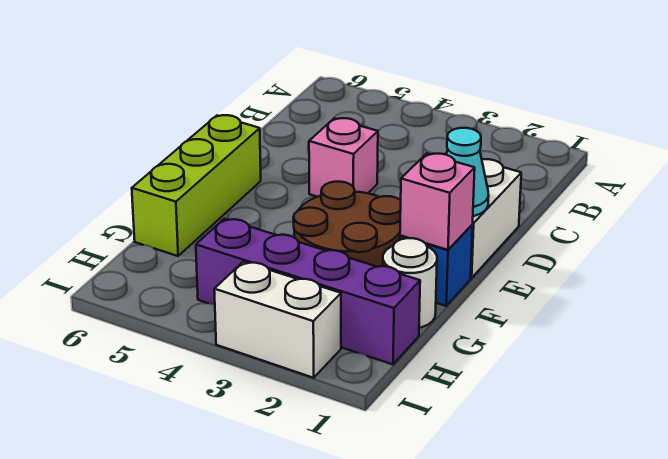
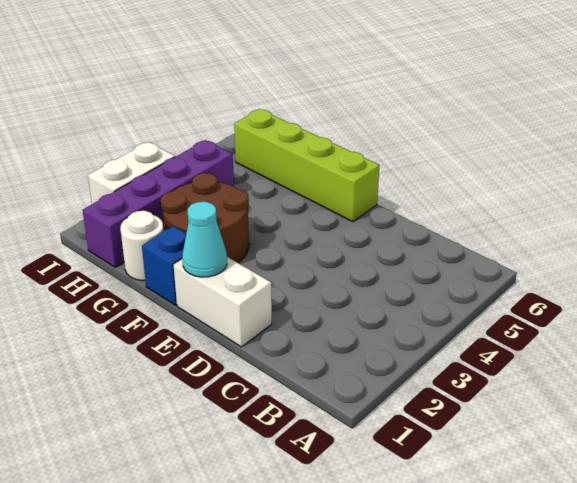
pink brick D4 level 1 -> none
lime brick E6:G6 level 1 -> lime brick E6:H6 level 1
pink brick F1 level 2 -> none

